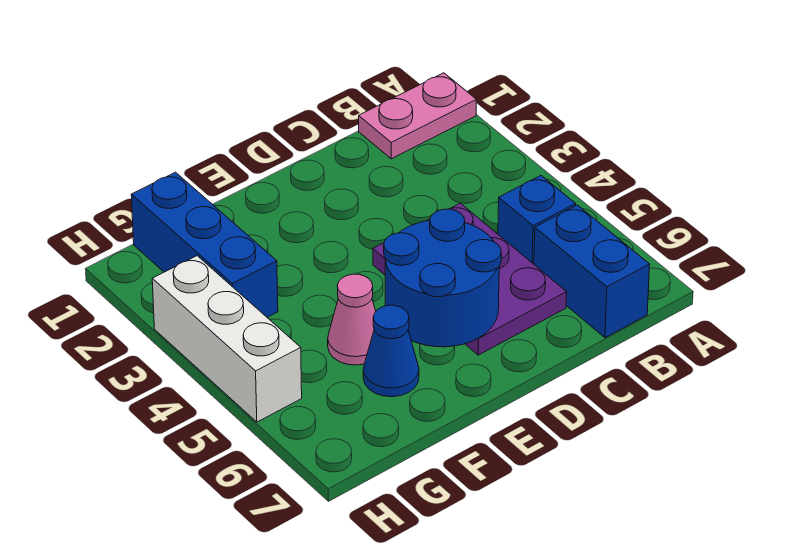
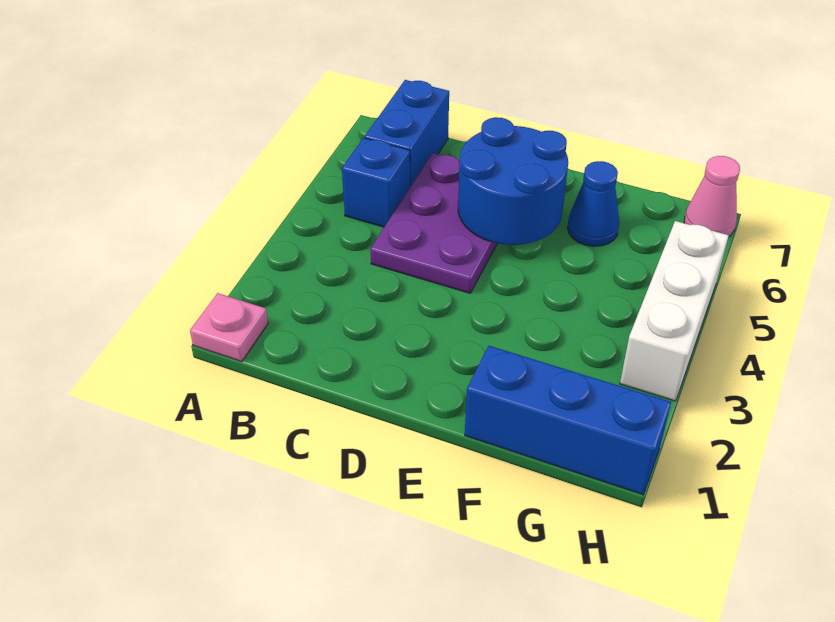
pink plate A1:B1 level 1 -> pink plate A1 level 1
pink cone F5 level 1 -> pink cone H7 level 1
blue brick G1:G3 level 1 -> blue brick F1:H1 level 1

